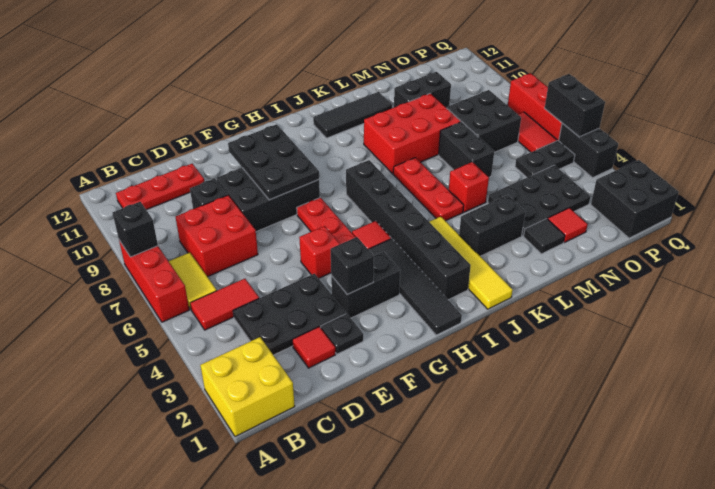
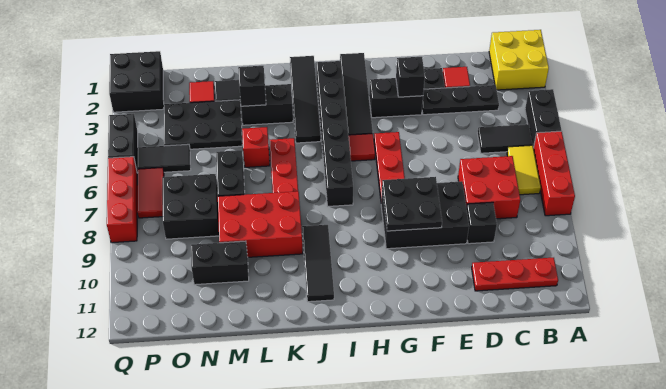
black brick A8 level 2 -> black brick L3 level 2
red tile B5:C5 level 1 -> black tile B5:C5 level 1
black plate C3:E4 level 1 -> black plate C3:E3 level 1
red brick F5 level 1 -> none
black plate F8:G10 level 2 -> black plate F8:G9 level 2
yellow tile J1:J4 level 1 -> black tile J1:J4 level 1
black tile J11:L11 level 1 -> black tile J9:J11 level 1
black plate O5:P5 level 1 -> black tile O5:P5 level 1
black brick Q5:Q6 level 2 -> black brick A4:A5 level 1

